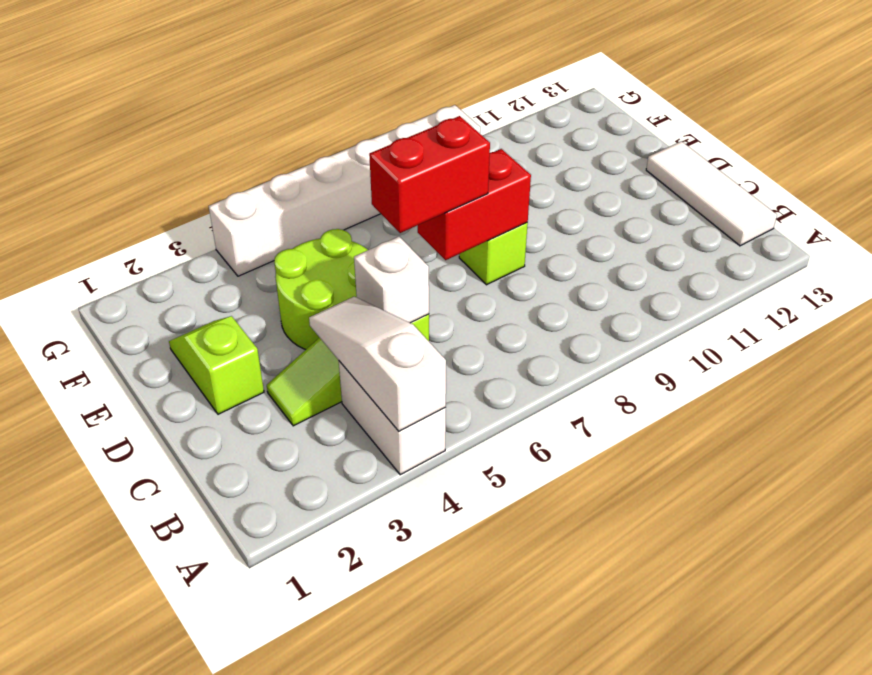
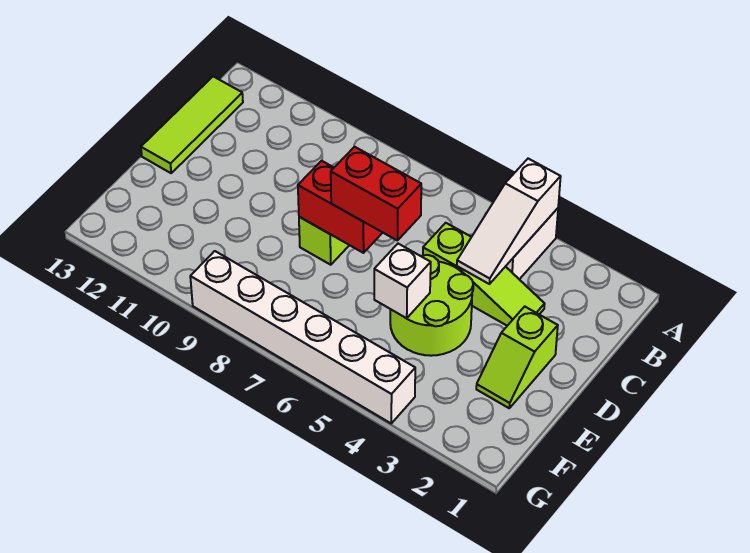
white tile B13:D13 level 1 -> lime tile B13:D13 level 1
white brick C5 level 2 -> white brick E5 level 2

